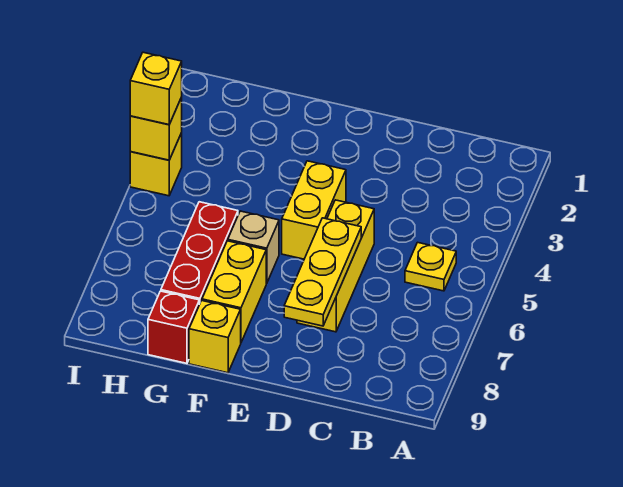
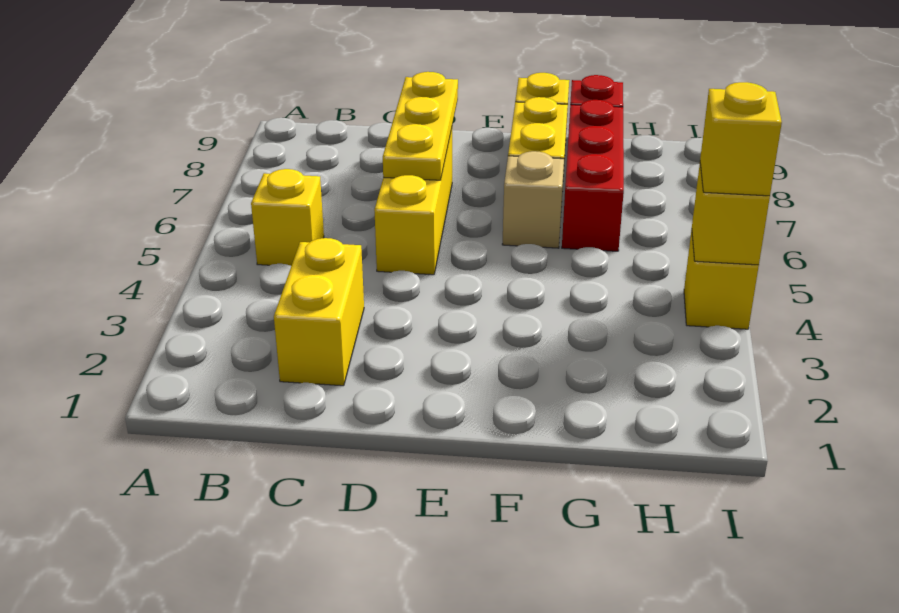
yellow plate B5 level 1 -> yellow brick B5 level 1
yellow brick E4:E5 level 1 -> yellow brick C2:C3 level 1

